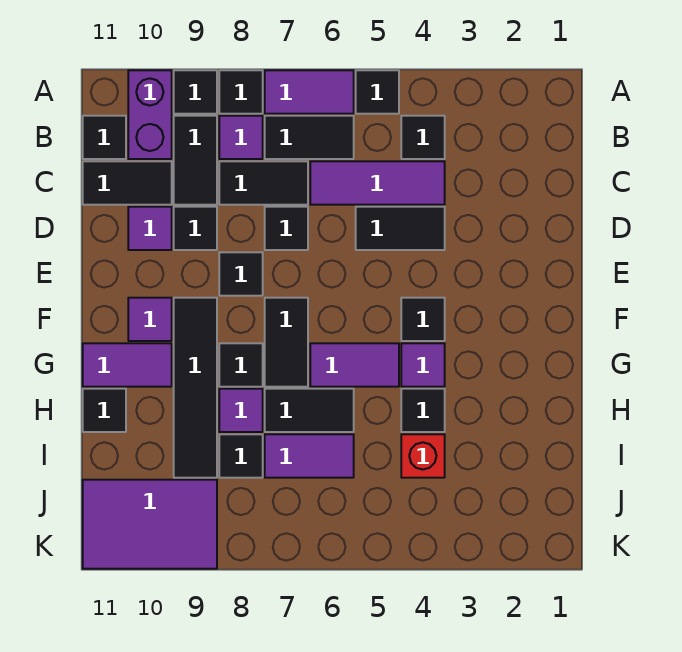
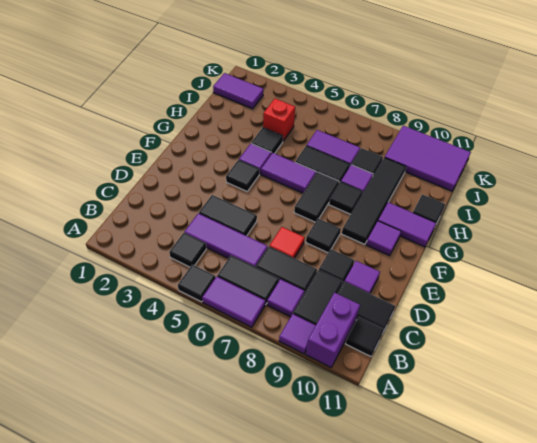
black tile A8 level 1 -> none
black tile A9 level 1 -> purple tile A9 level 1
black tile D7 level 1 -> red tile D7 level 1
none -> purple tile J1:J2 level 1

